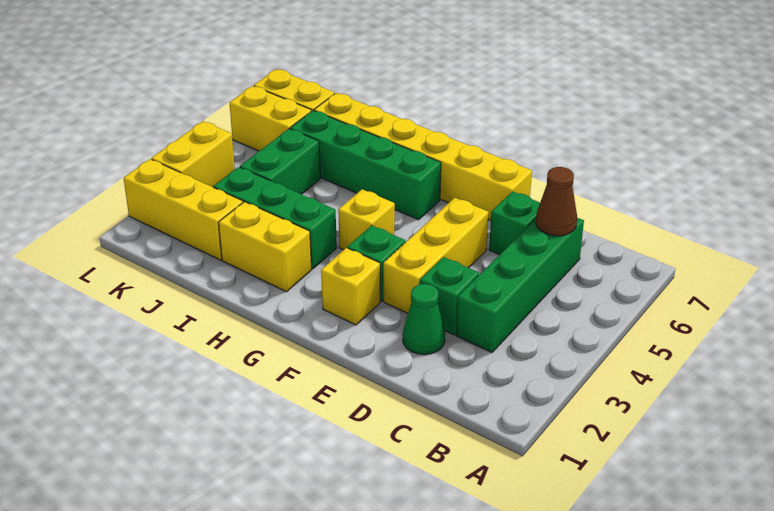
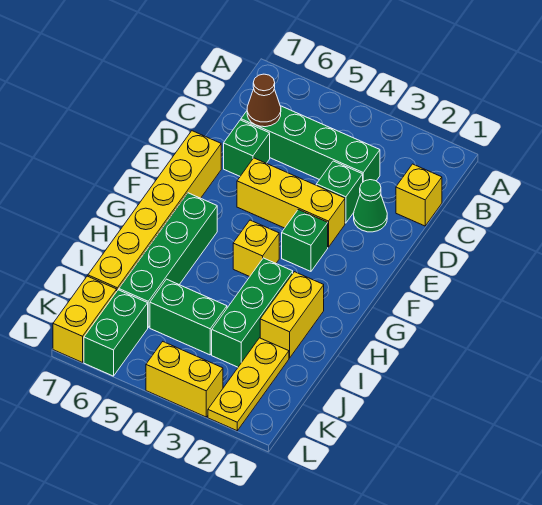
yellow brick F2 level 1 -> yellow brick C1 level 1
yellow brick J2:L2 level 1 -> yellow plate J2:L2 level 1
yellow brick K6:L6 level 1 -> green brick K6:L6 level 1

